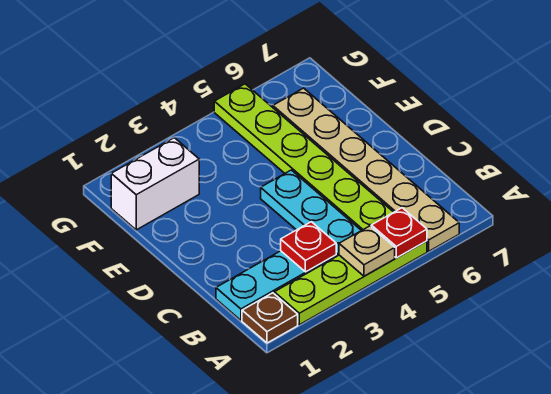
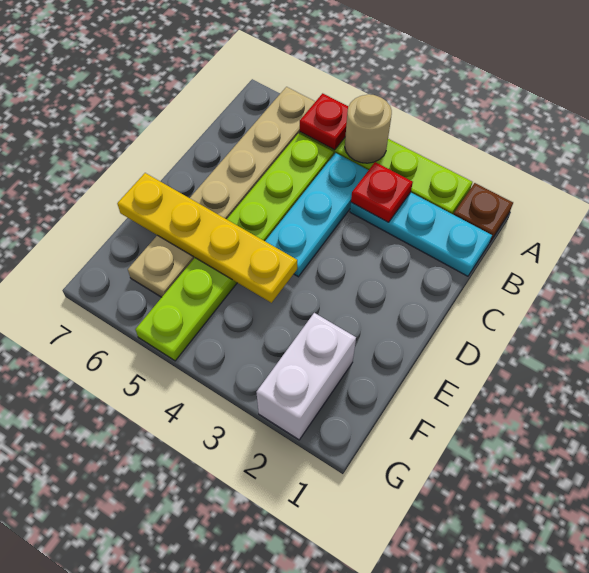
tan plate A4 level 2 -> tan round brick A4 level 2
none -> yellow plate E4:E7 level 2
white brick F1:F2 level 1 -> white brick F2:G2 level 1

